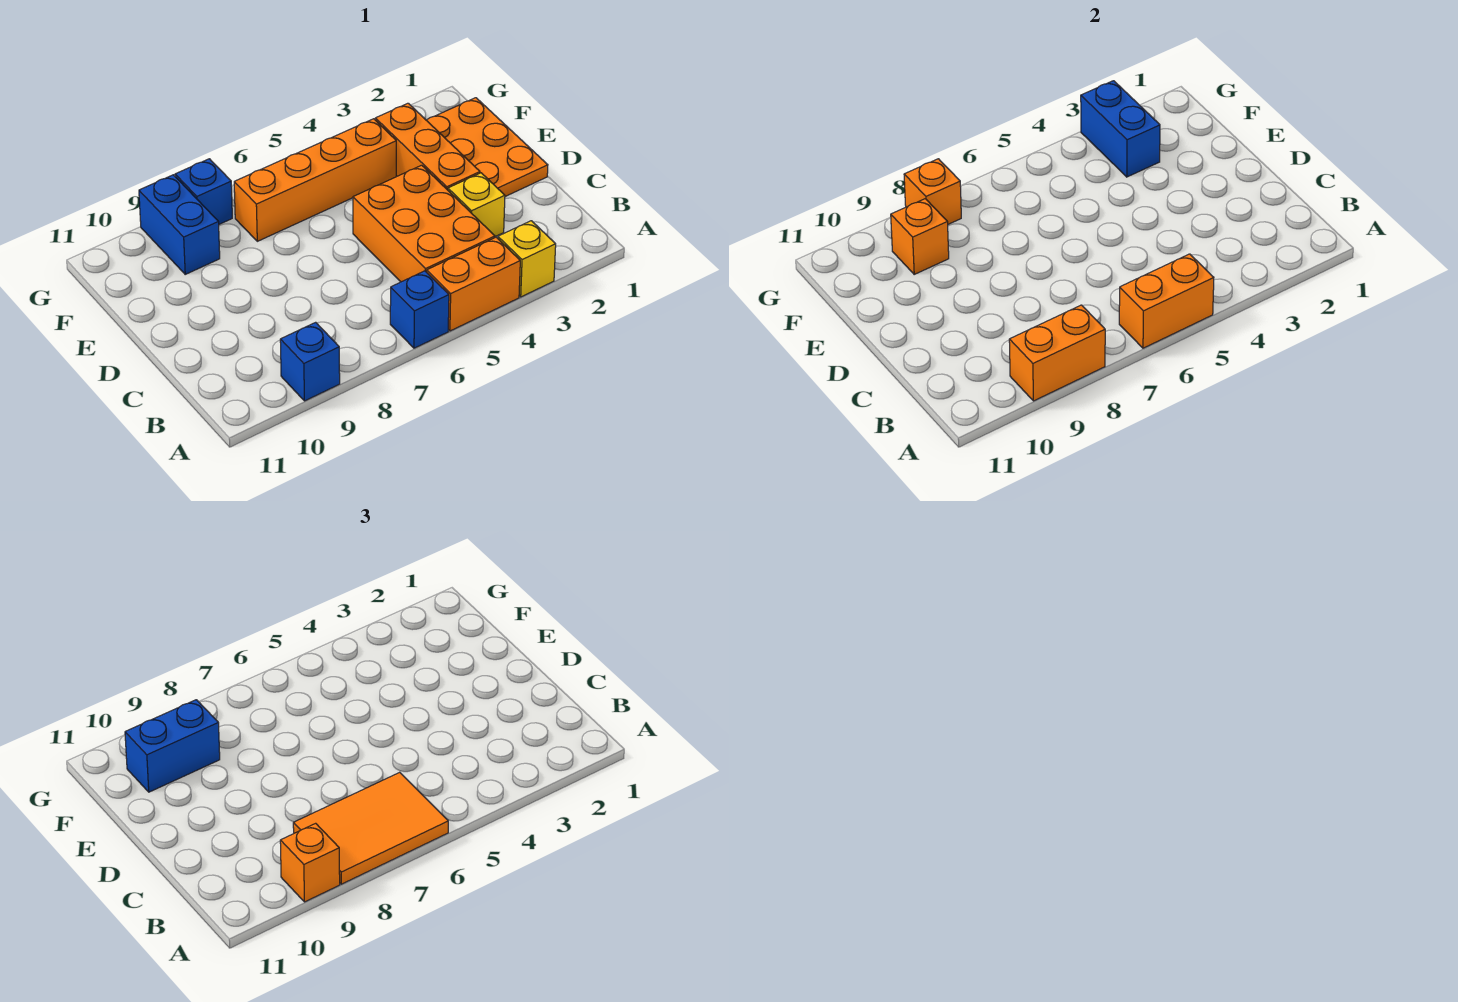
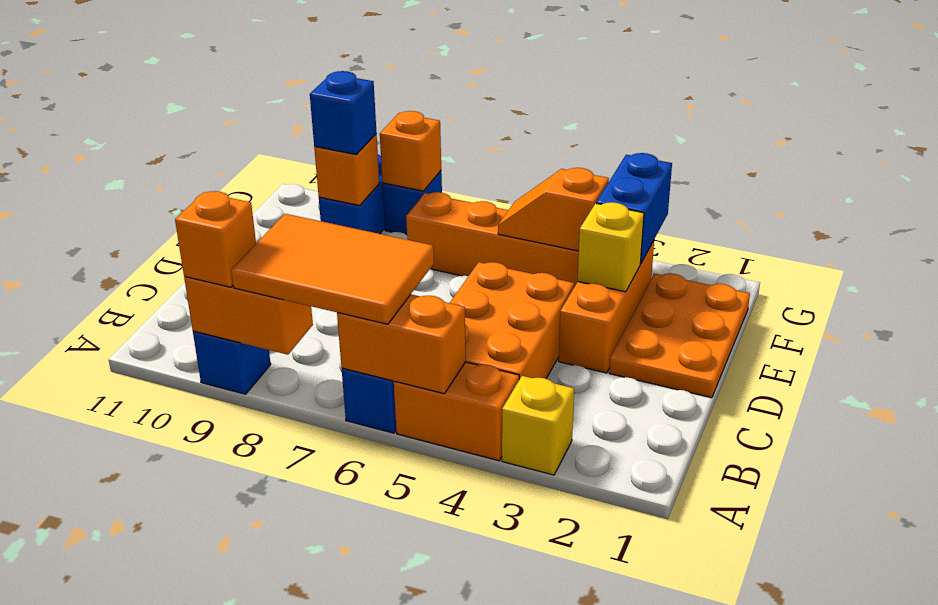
yellow brick C3 level 1 -> yellow brick E3 level 2
none -> orange slope F4:F5 level 2 top 4
blue brick F9:F10 level 3 -> blue brick F9 level 3

